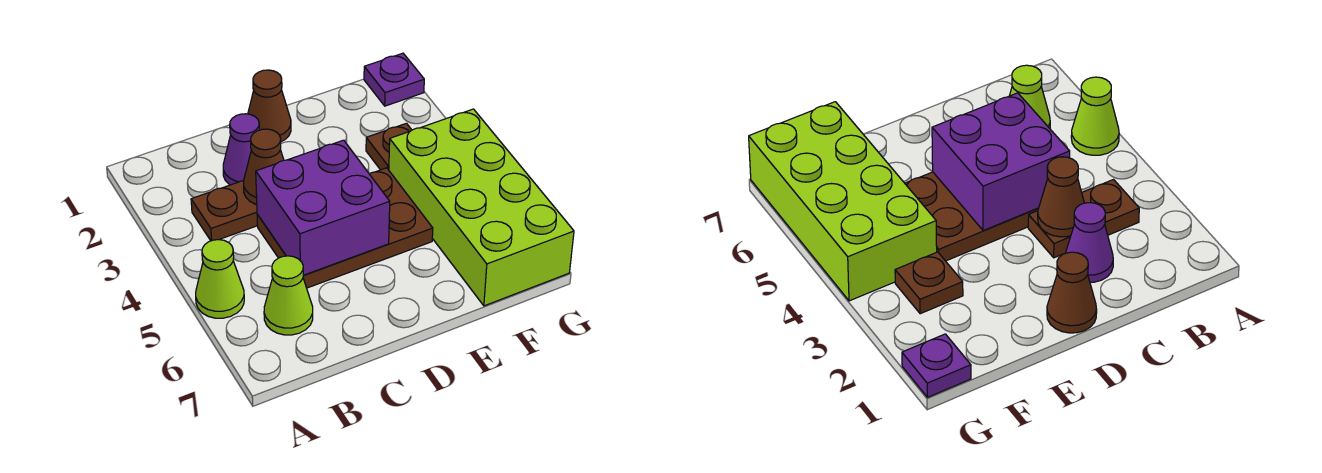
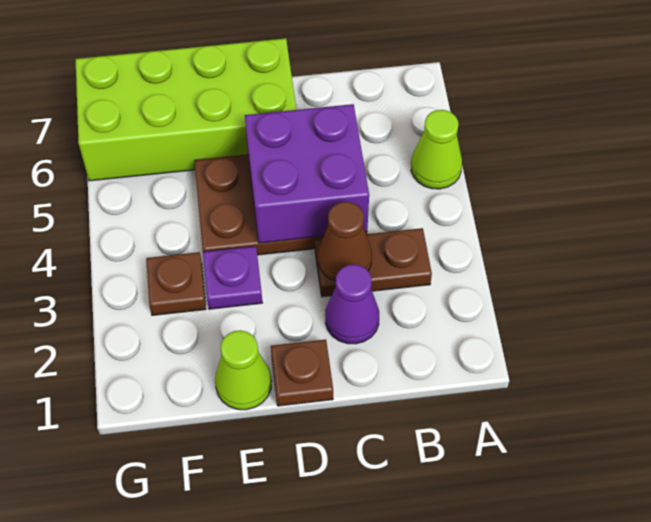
lime cone B6 level 1 -> lime cone E1 level 1
brown cone D1 level 1 -> brown plate D1 level 1
lime brick F4:G7 level 1 -> lime brick D6:G7 level 1
purple plate G1 level 1 -> purple plate E3 level 1

